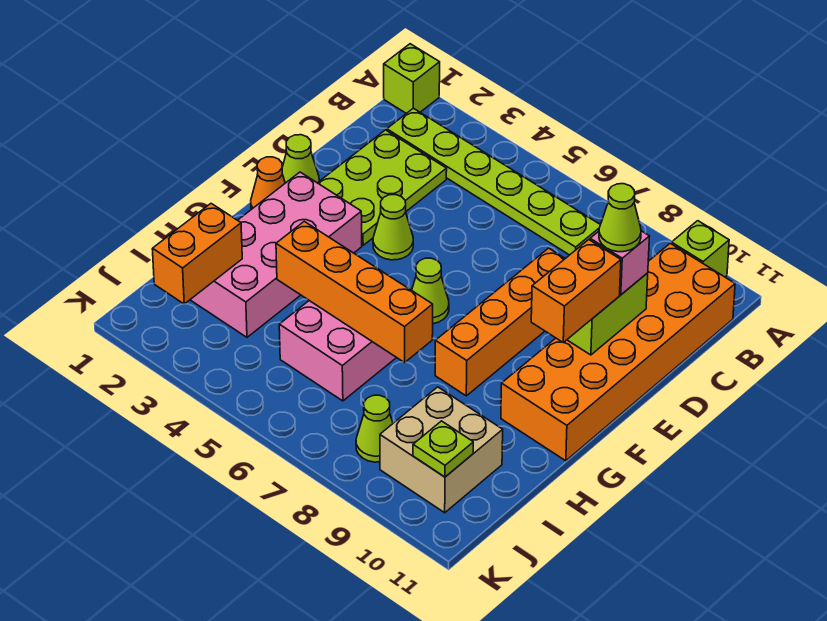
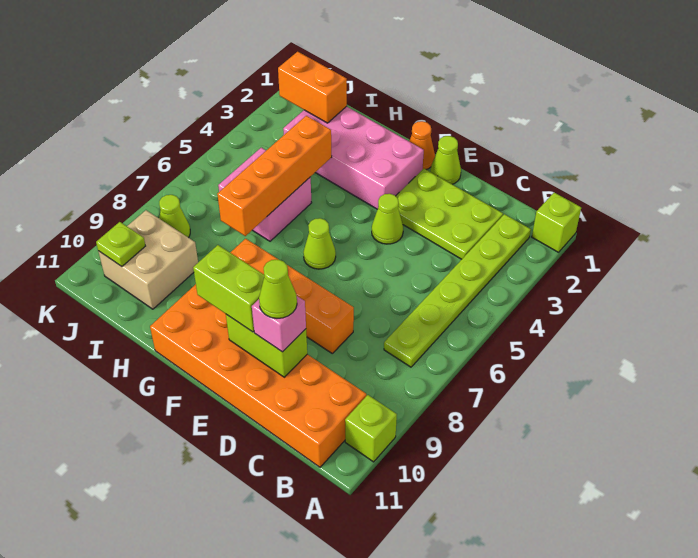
orange brick E10:F10 level 3 -> lime brick E10:F10 level 3

